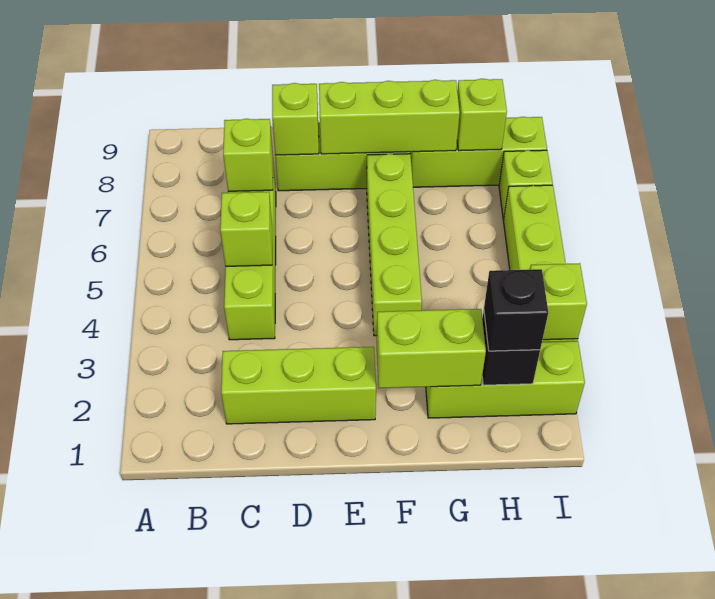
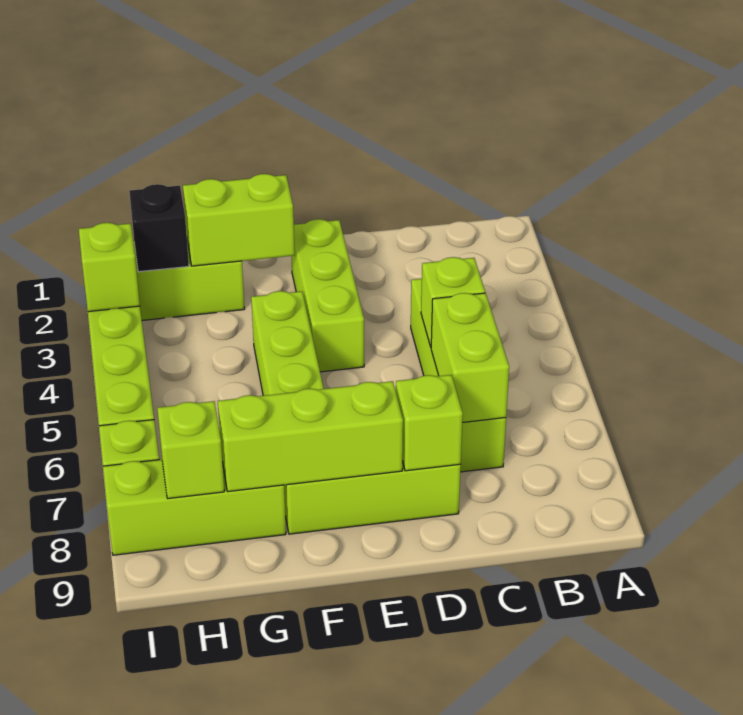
lime brick C2:E2 level 1 -> lime brick E2:E4 level 1
lime brick C7 level 2 -> lime brick C6:C7 level 2
black brick H2 level 3 -> none

